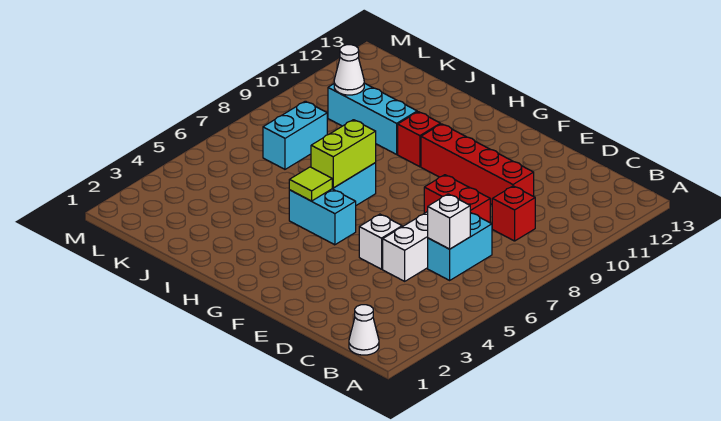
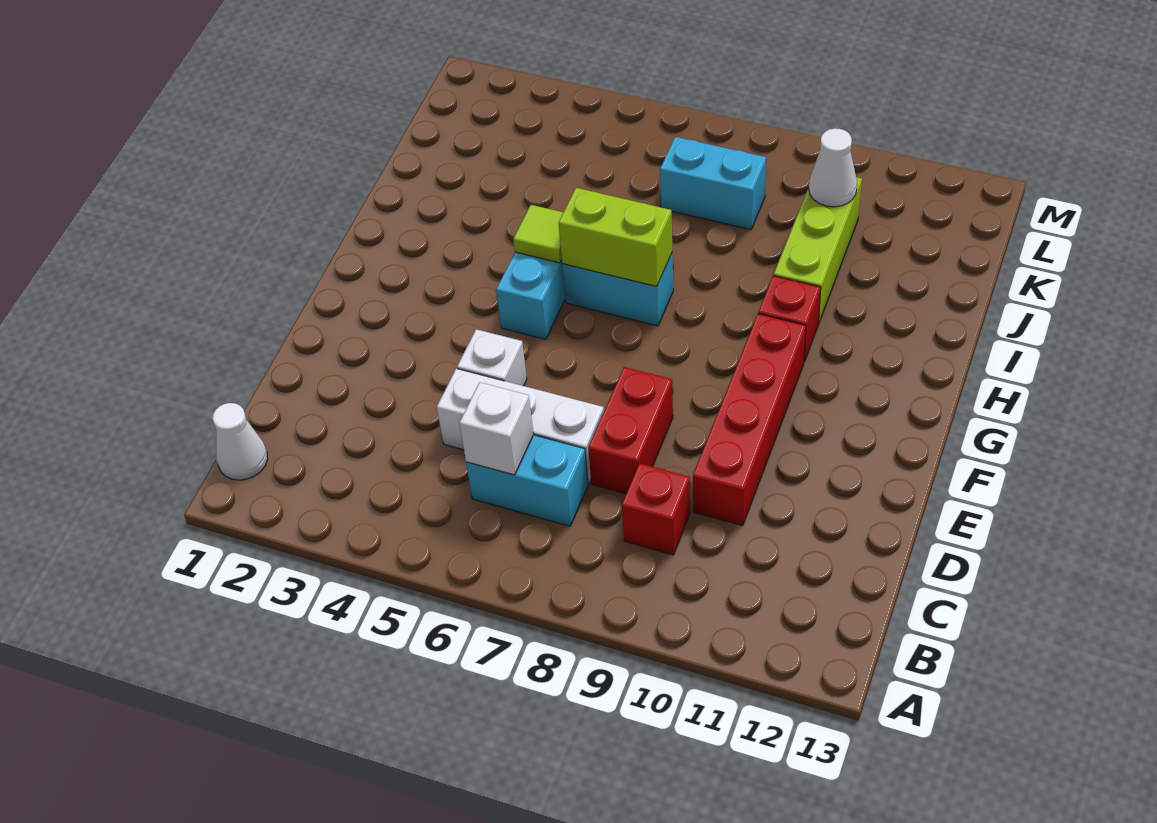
cyan brick I10:K10 level 1 -> lime brick I10:K10 level 1

